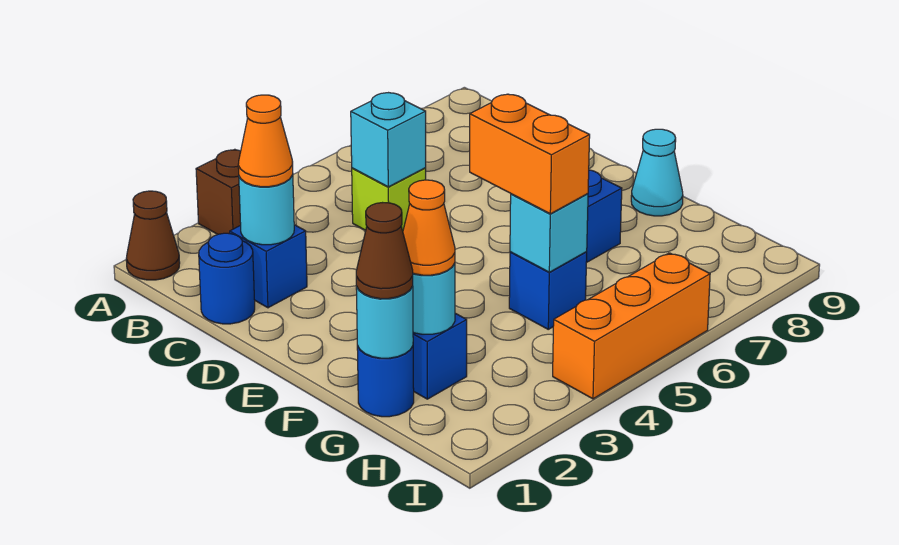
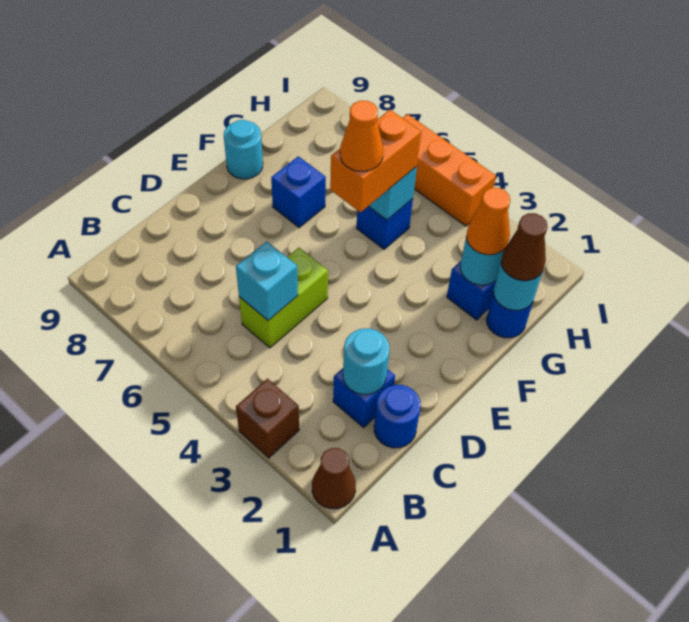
orange cone C2 level 3 -> orange cone F5 level 4
lime brick C5 level 1 -> lime brick C5:D5 level 1
cyan cone F9 level 1 -> cyan round brick F9 level 1

